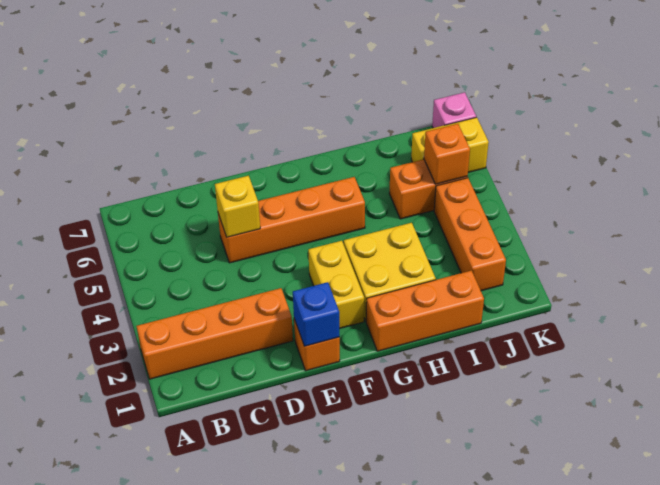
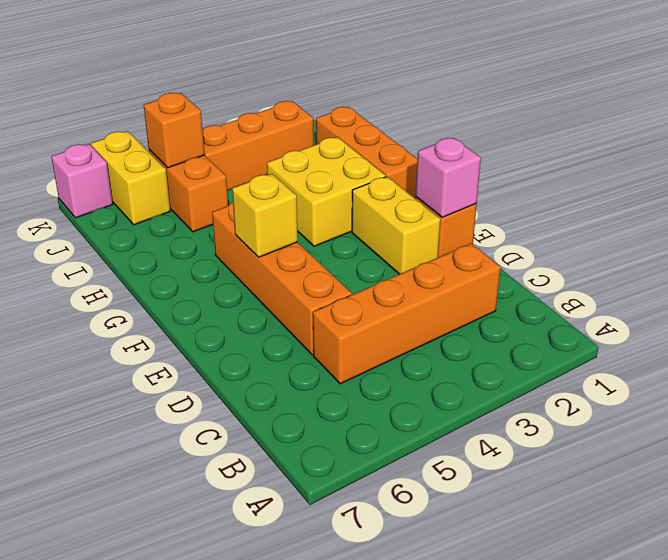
orange brick A2:D2 level 1 -> orange brick C2:C5 level 1
yellow brick D5 level 2 -> yellow brick F5 level 2
blue brick E1 level 2 -> pink brick E1 level 2
yellow brick F2:F3 level 1 -> yellow brick E2:F2 level 1

